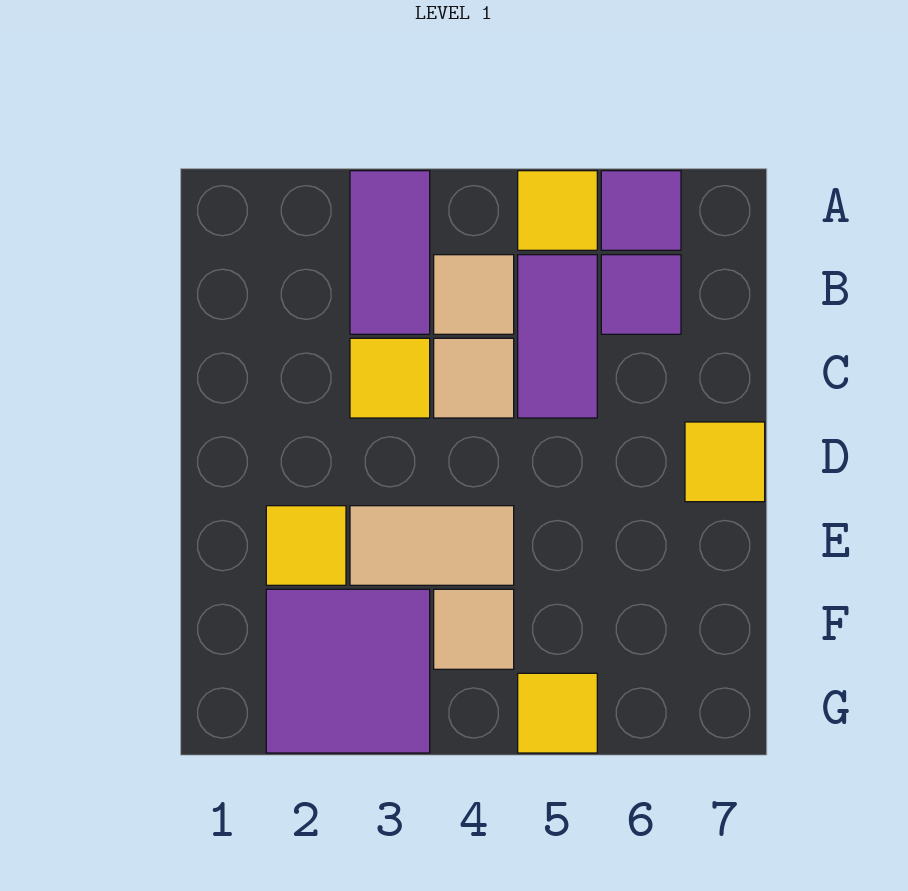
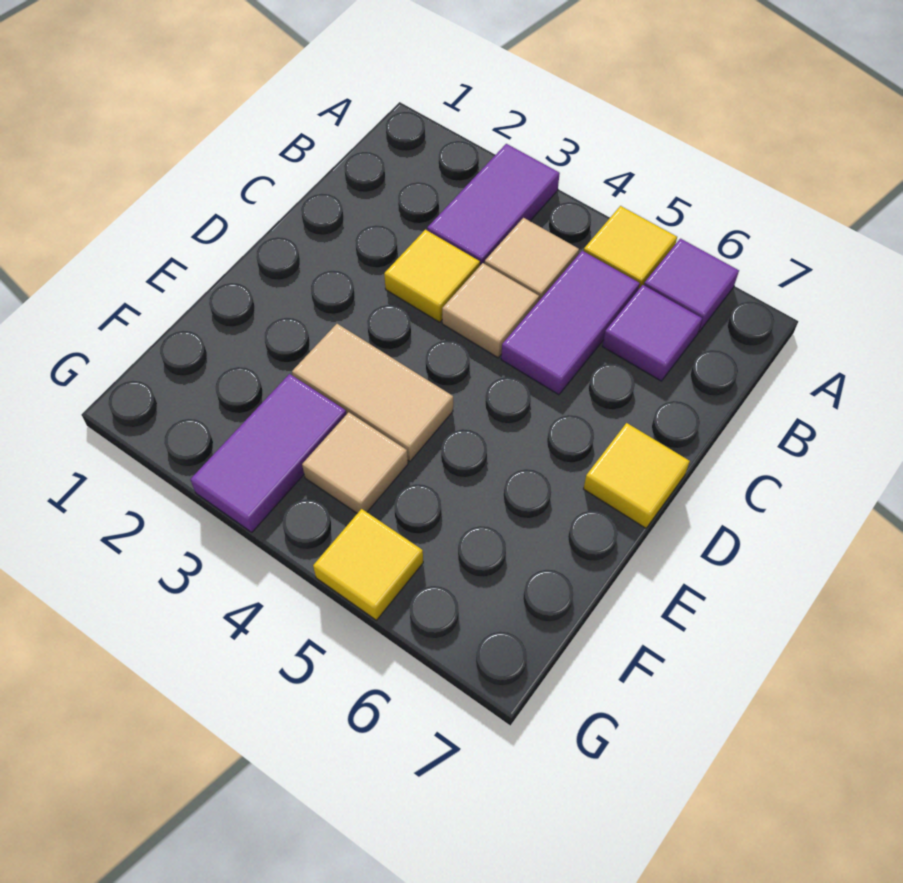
yellow tile E2 level 1 -> none
purple tile F2:G3 level 1 -> purple tile F3:G3 level 1

